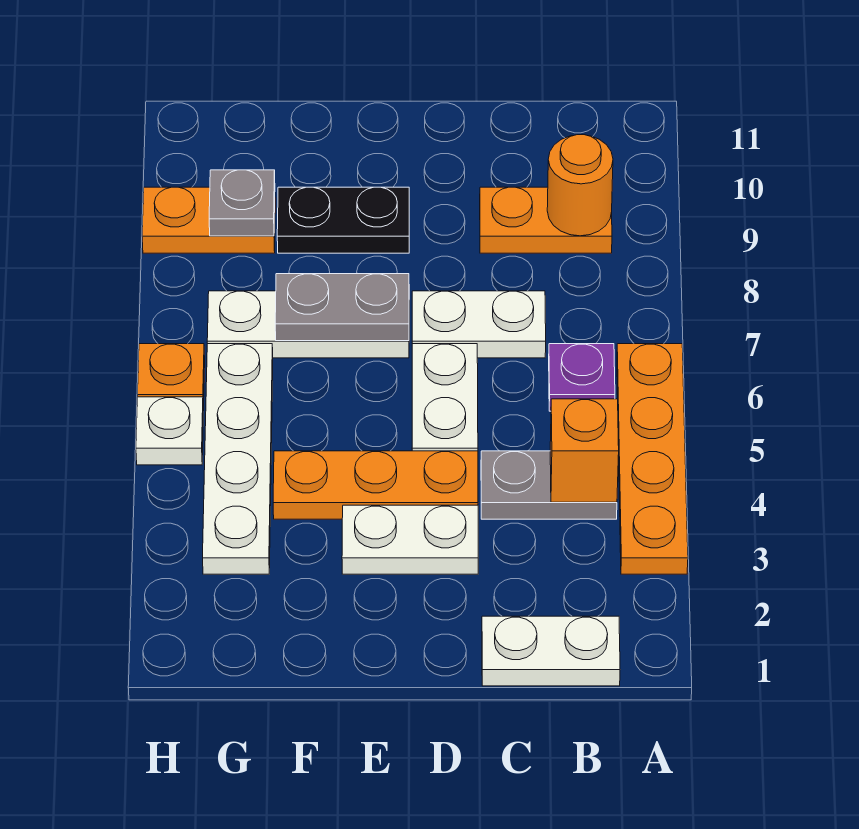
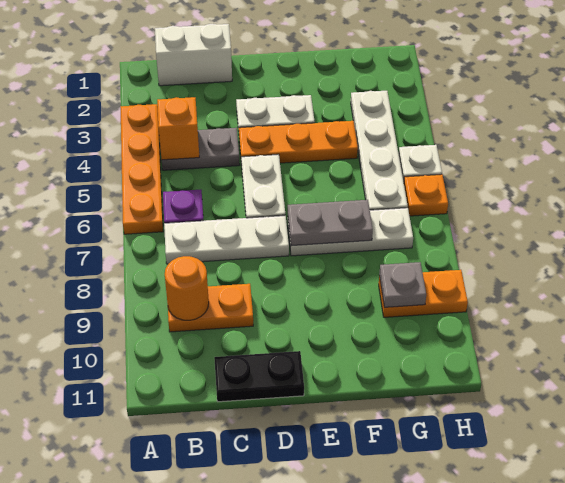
white plate B1:C1 level 1 -> white brick B1:C1 level 1
white plate C7:D7 level 1 -> white plate B7:D7 level 1
black plate E9:F9 level 1 -> black plate C11:D11 level 1

